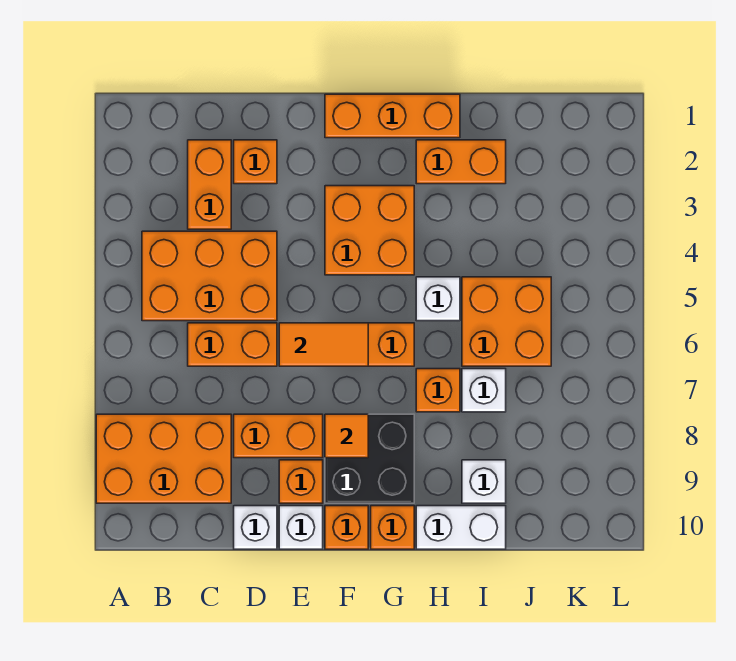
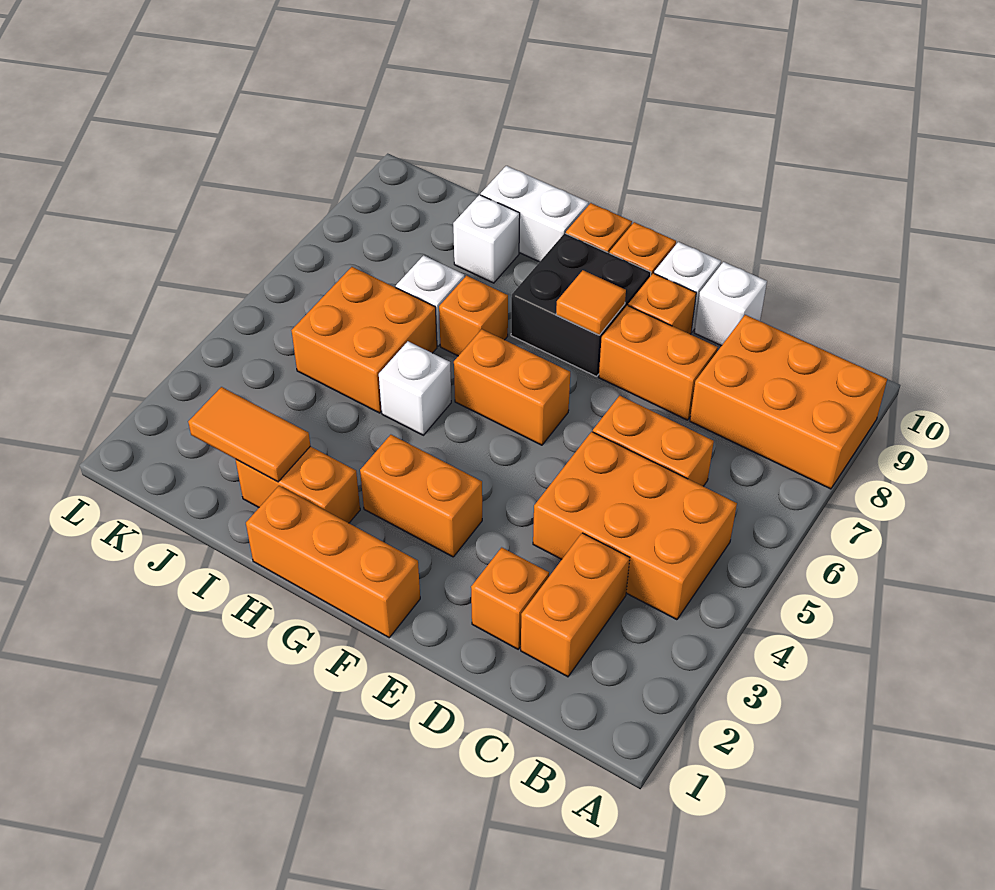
orange tile E6:F6 level 2 -> orange tile I2:J2 level 2
orange brick F3:G4 level 1 -> orange brick F3:G3 level 1

